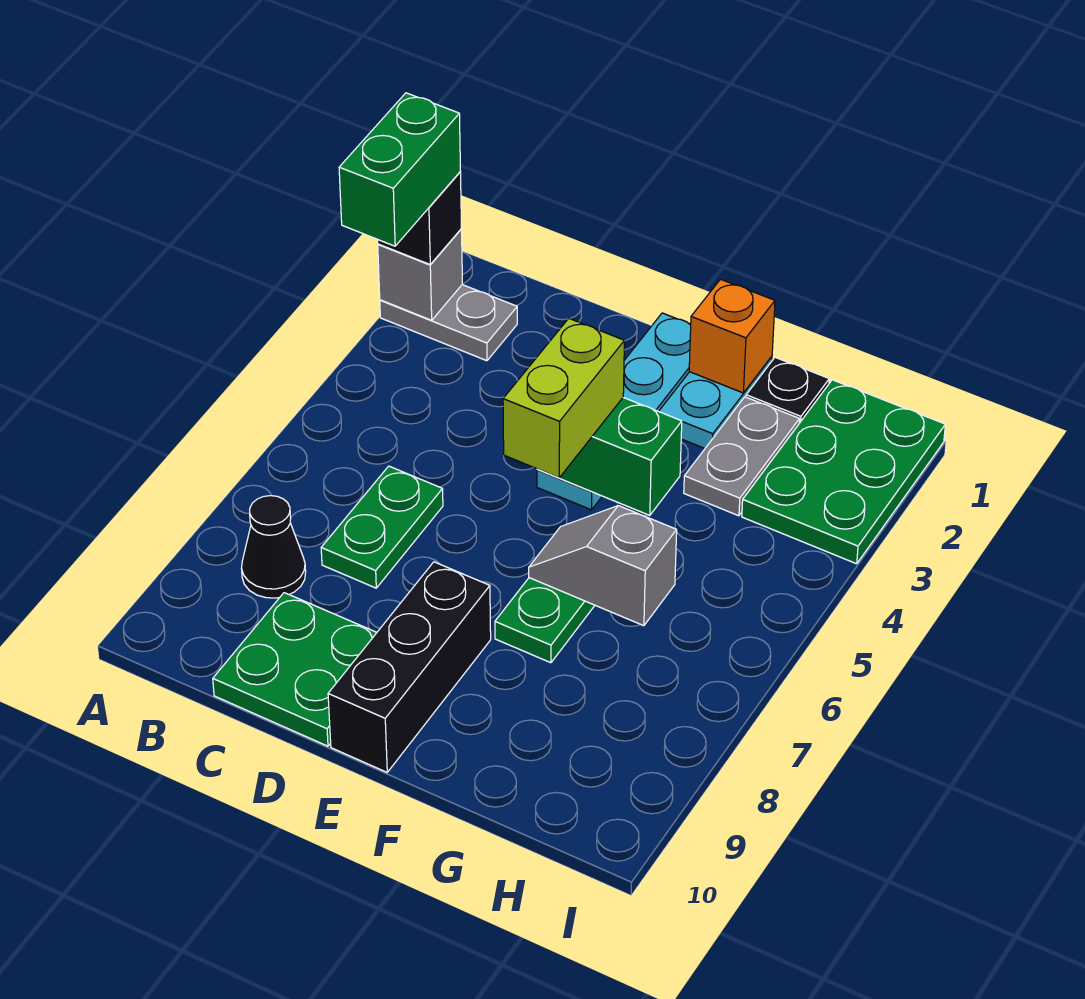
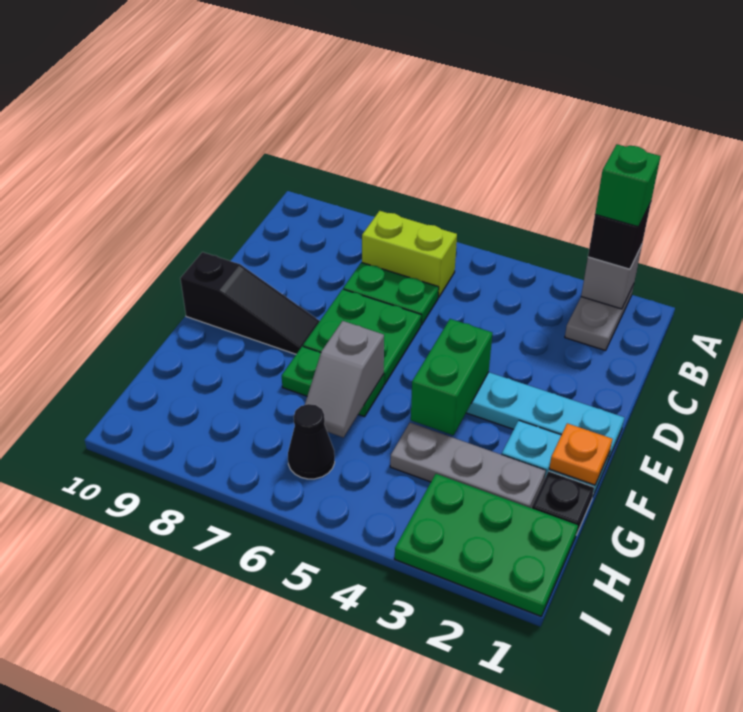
green brick A2:A3 level 4 -> green brick A2 level 4
black cone B8 level 1 -> black cone H6 level 1
green plate C9:D10 level 1 -> green plate D6:E7 level 1
lime brick E4:E5 level 3 -> lime brick B6:B7 level 1
black brick E8:E10 level 1 -> black slope E8:E10 level 1 top 10
orange brick F1 level 2 -> orange plate F1 level 2
grey slope F6:G6 level 2 top G -> grey slope F6:G6 level 2 top F
grey plate G2:G3 level 1 -> grey plate G2:G4 level 1

